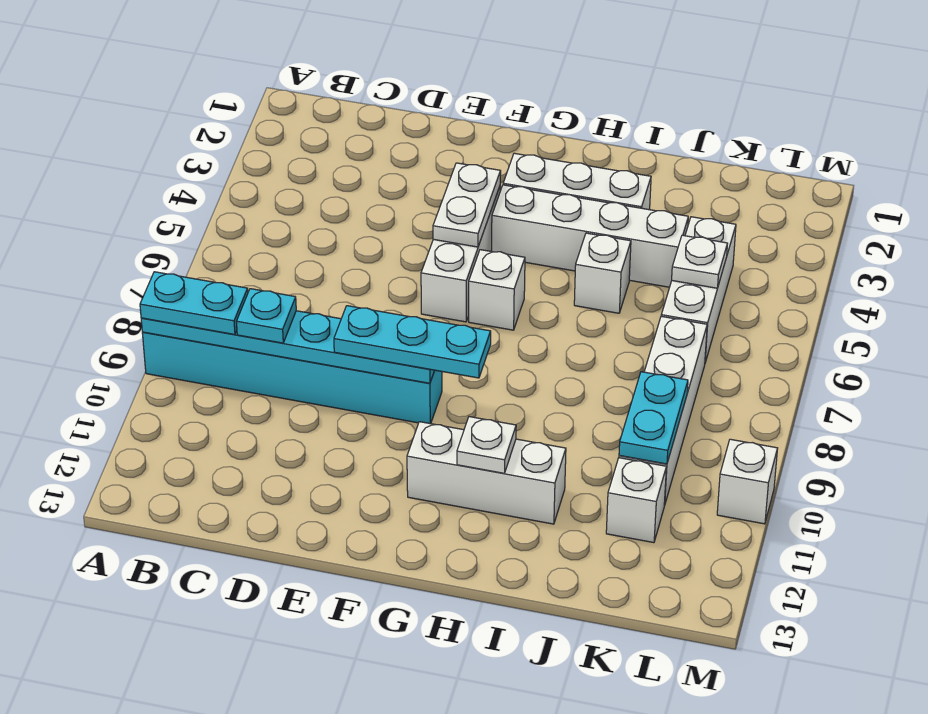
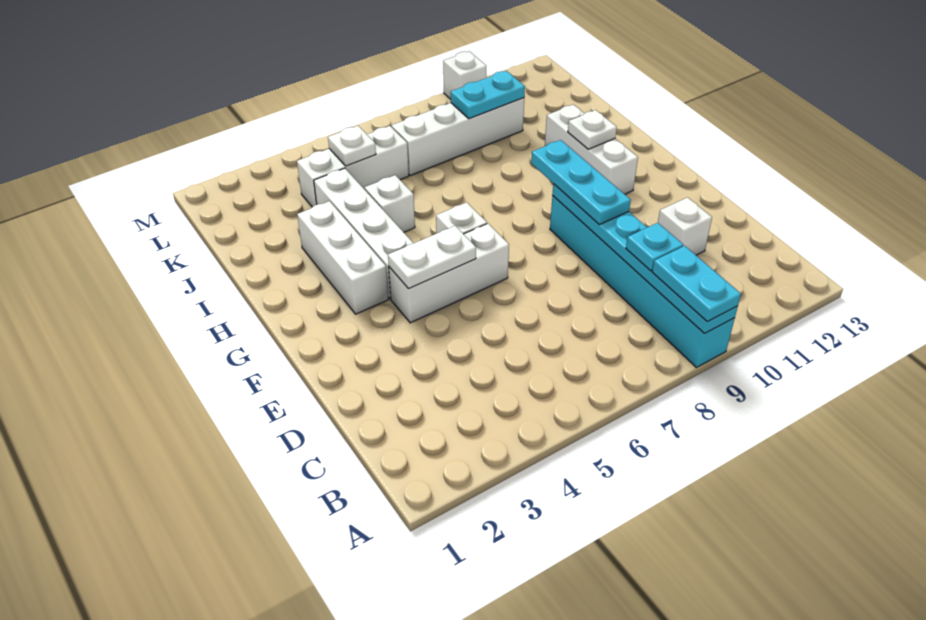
white brick K11 level 1 -> white brick D11 level 1

